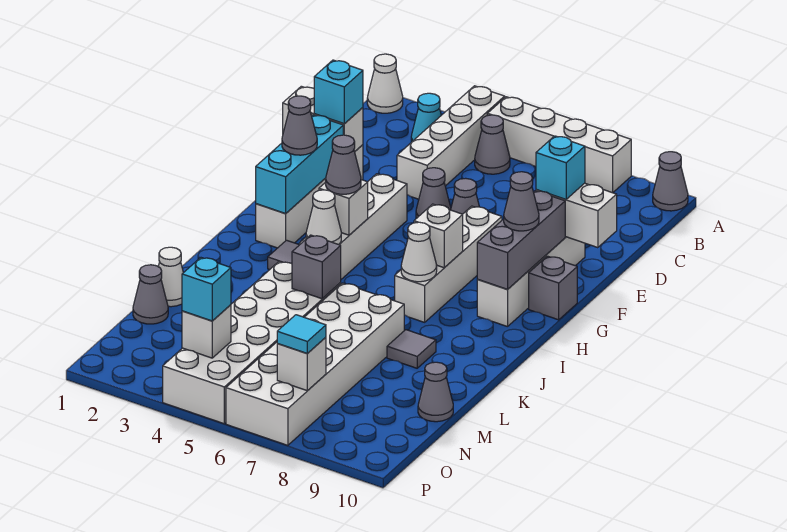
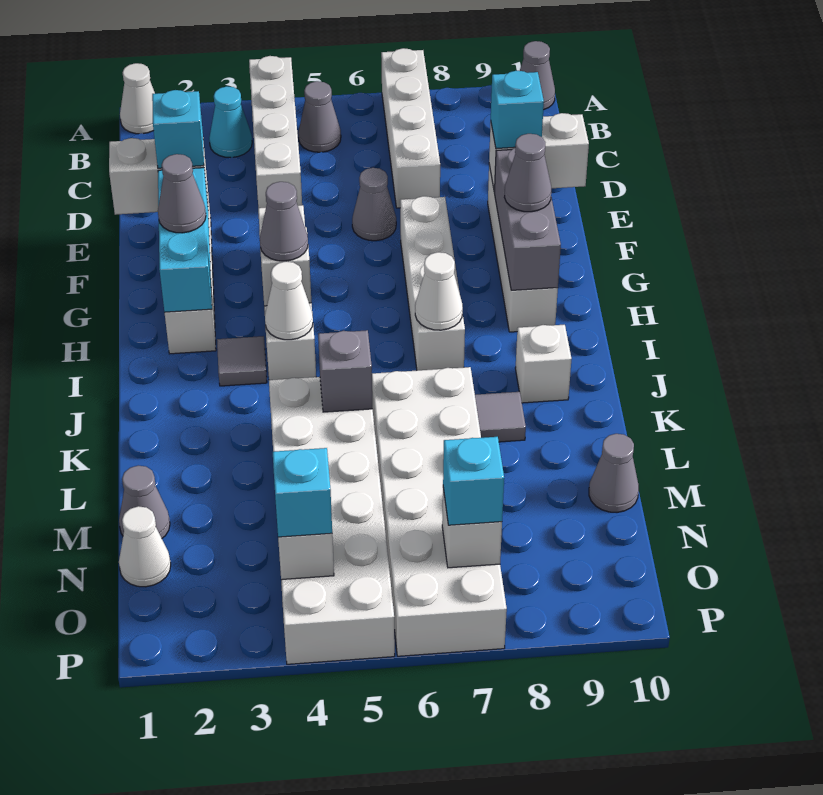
white brick A5:A8 level 1 -> white brick A7:D7 level 1
grey cone E5 level 1 -> none
grey brick G10 level 1 -> none
white brick H7 level 2 -> white brick J9 level 1
white cone L1 level 1 -> white cone N1 level 1
cyan tile O7 level 3 -> cyan brick O7 level 3

